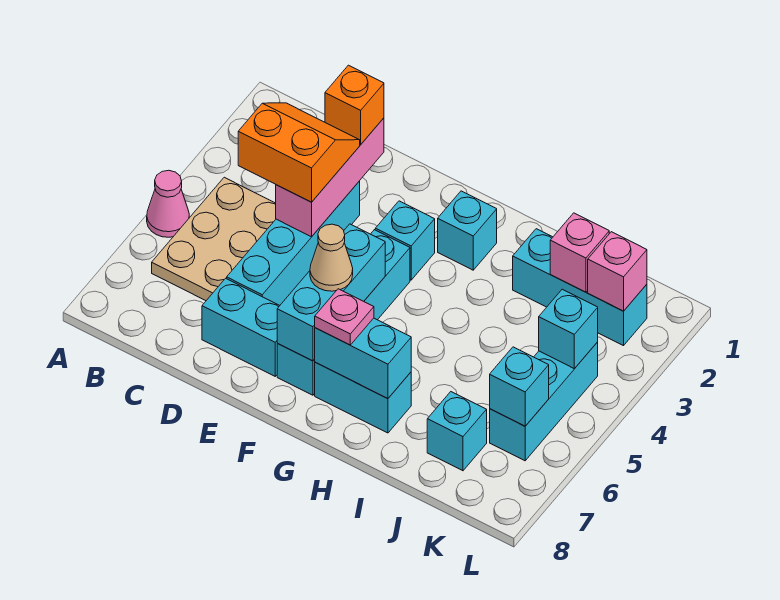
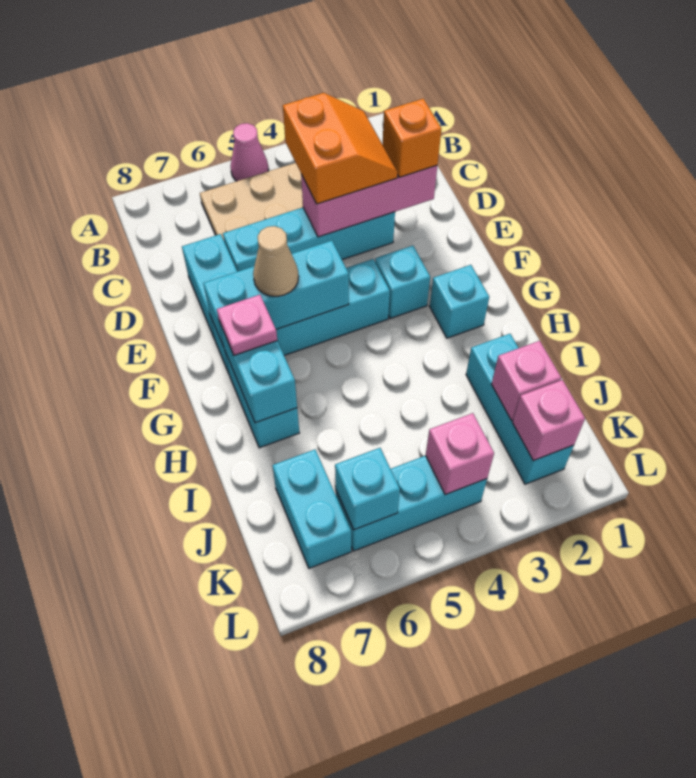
cyan brick J7 level 1 -> cyan brick J7:K7 level 1
cyan brick K4 level 2 -> pink brick K4 level 2

